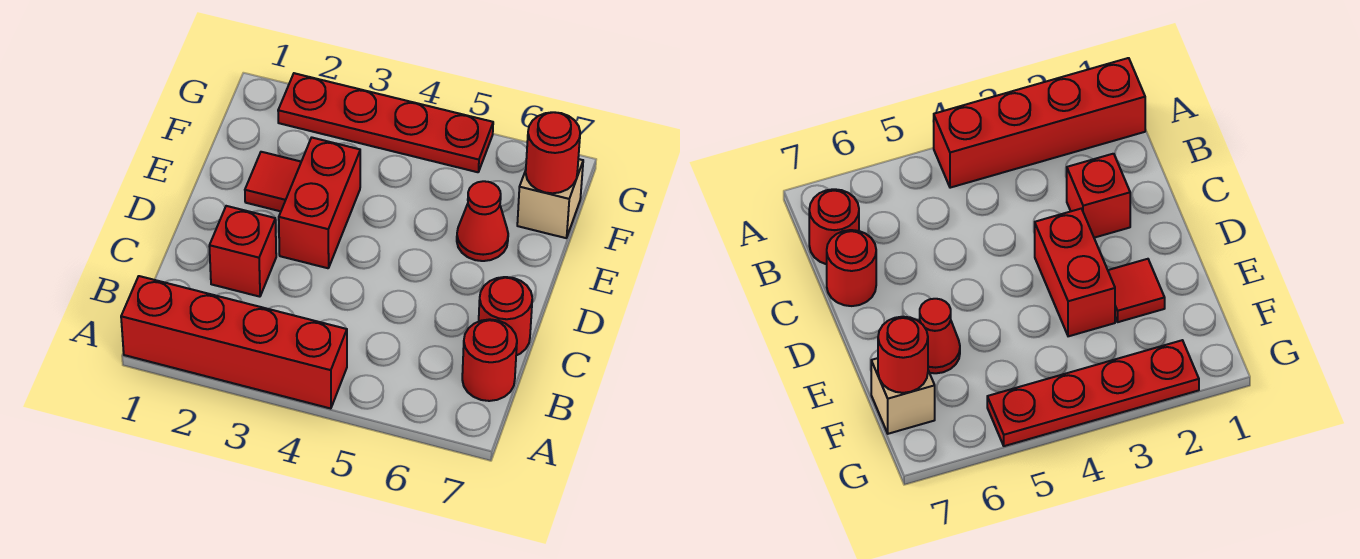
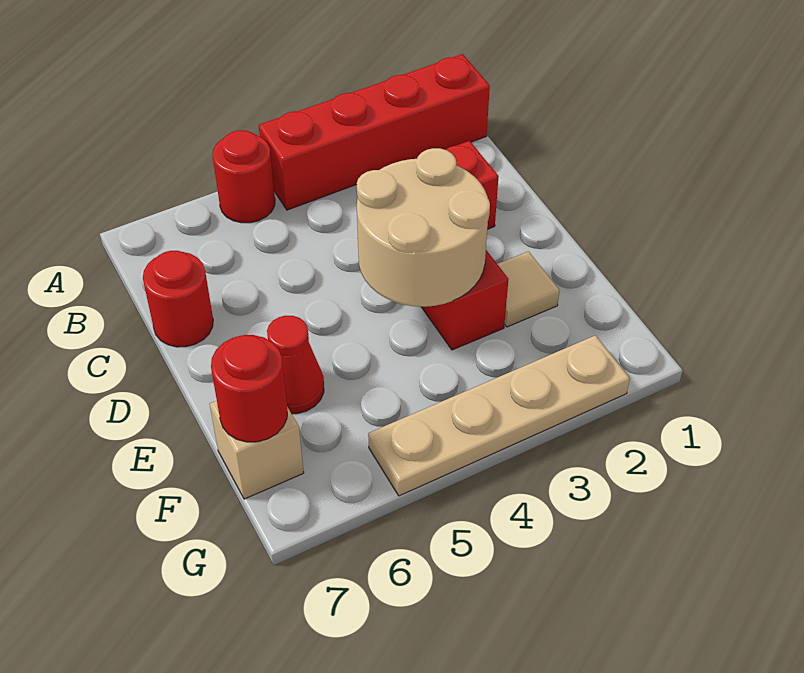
red round brick B7 level 1 -> red round brick A5 level 1
none -> tan round brick D3:E4 level 2
red tile E2 level 1 -> tan tile E2 level 1
red plate G2:G5 level 1 -> tan plate G2:G5 level 1

